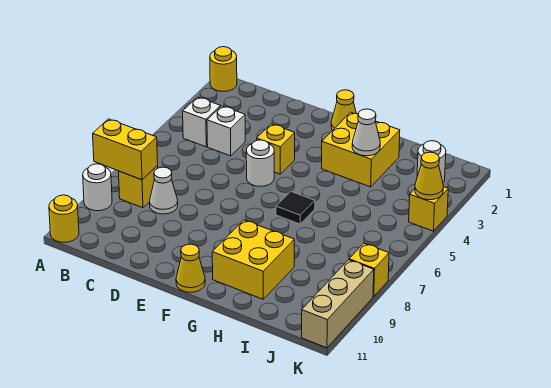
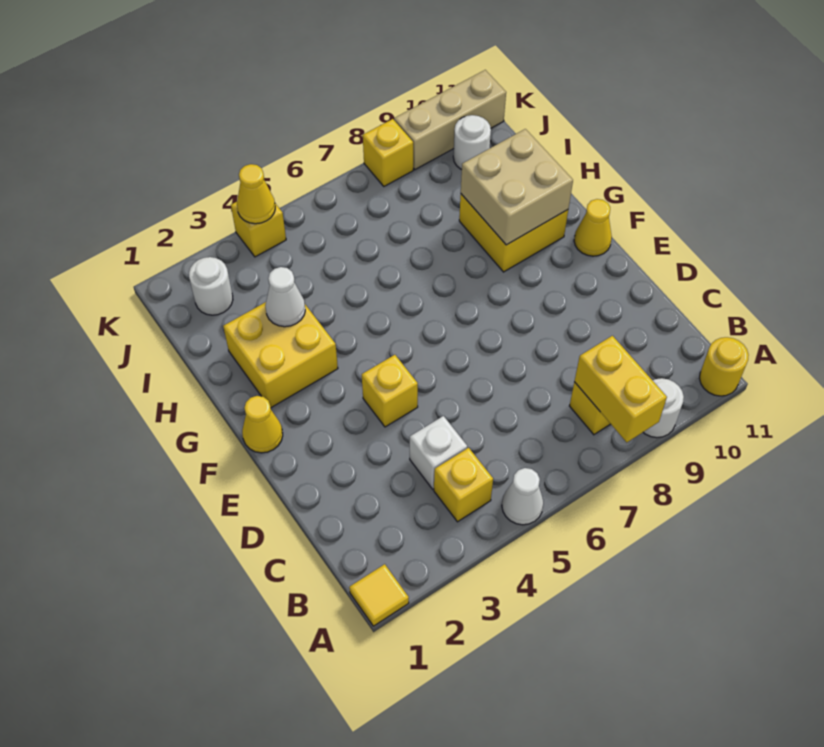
yellow round brick A1 level 1 -> yellow tile A1 level 1
white brick B4 level 1 -> yellow brick B4 level 1
white cone C8 level 1 -> white cone A5 level 1
white round brick E5 level 1 -> white round brick J10 level 1
black tile G6 level 1 -> none
none -> tan brick G9:H10 level 2

